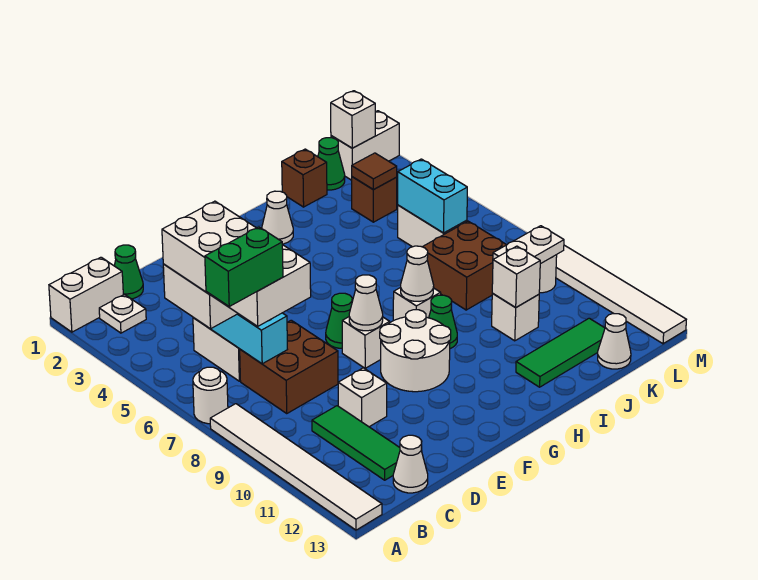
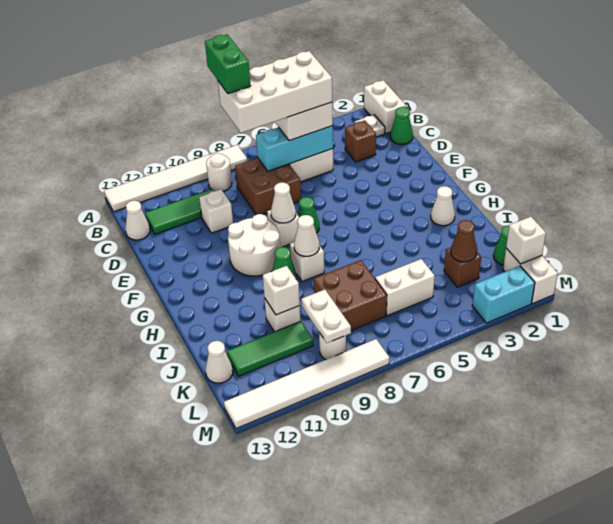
white round brick A7 level 1 -> white round brick B9 level 1
green tile I12:K12 level 1 -> green tile K10:K12 level 1
brown brick J1 level 1 -> brown brick C3 level 1
brown tile K3 level 2 -> brown cone K3 level 2
cyan brick K5:K6 level 2 -> cyan brick M2:M3 level 1

